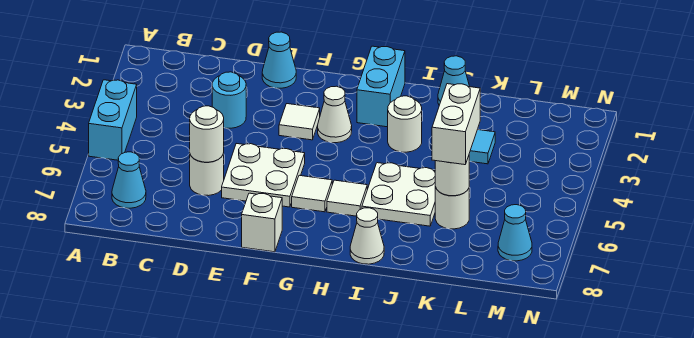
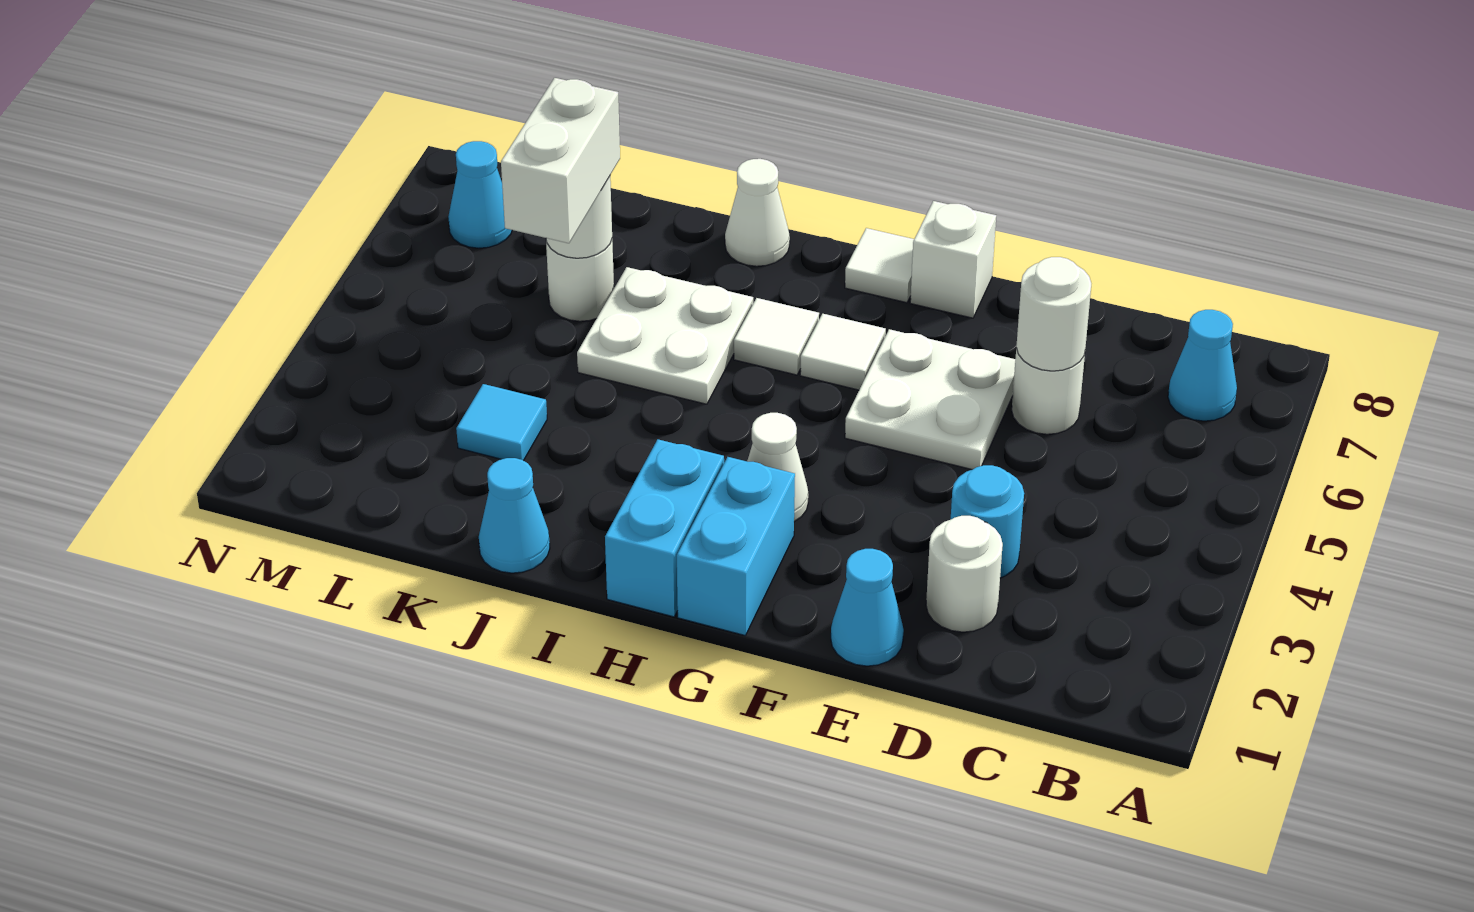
cyan brick A4:A5 level 1 -> cyan brick G1:G2 level 1
white tile F3 level 1 -> white tile G8 level 1
white round brick I3 level 1 -> white round brick D2 level 1

